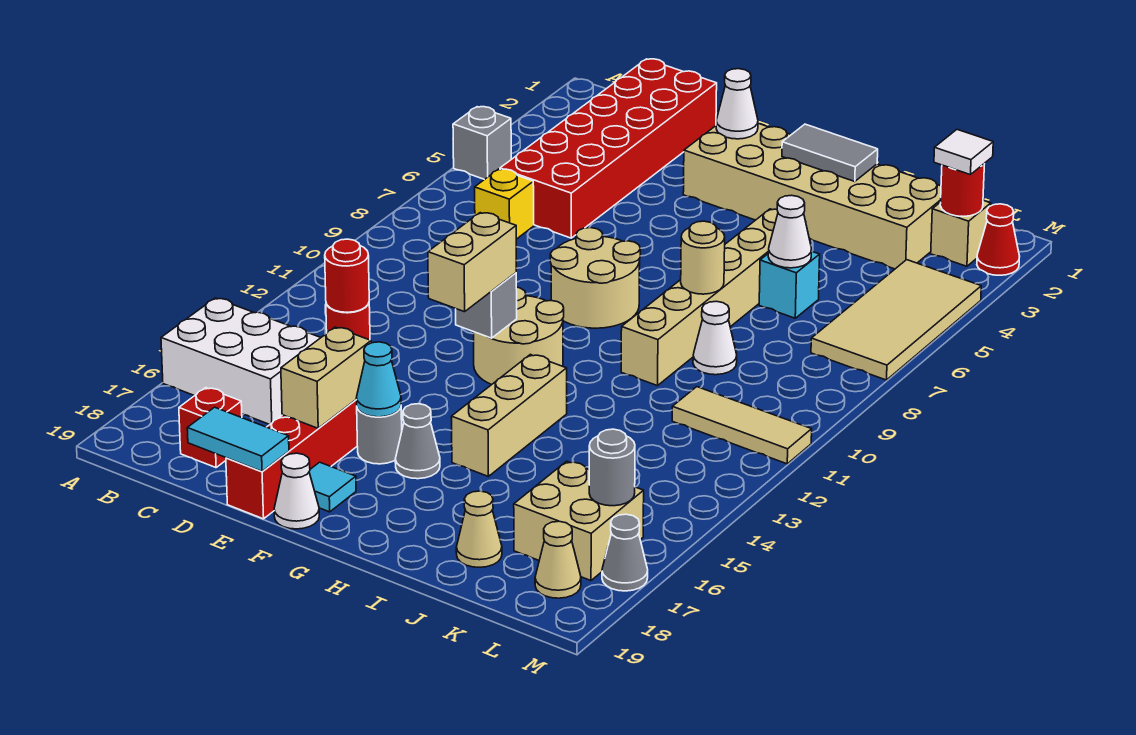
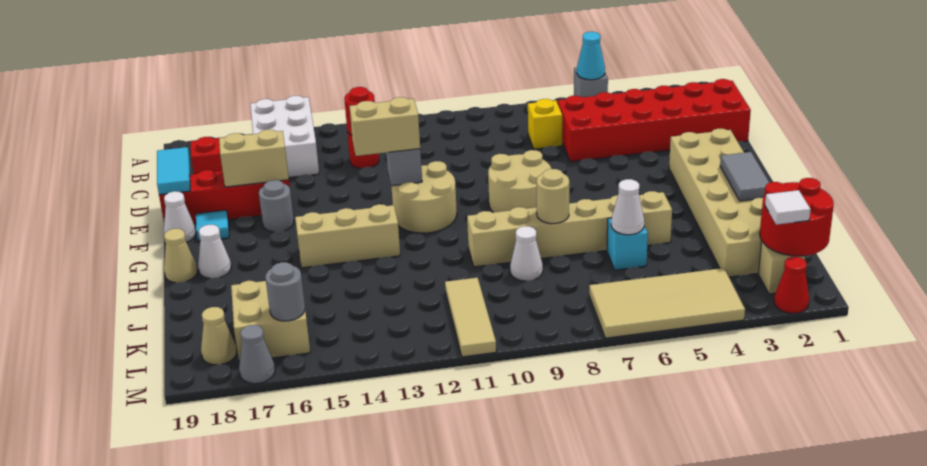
white cone F2 level 2 -> white cone H18 level 1
cyan cone F16 level 2 -> cyan cone A5 level 2
grey cone G16 level 1 -> none
tan cone J18 level 1 -> tan cone H19 level 1
red round brick L2 level 2 -> red round brick K1:L2 level 2

